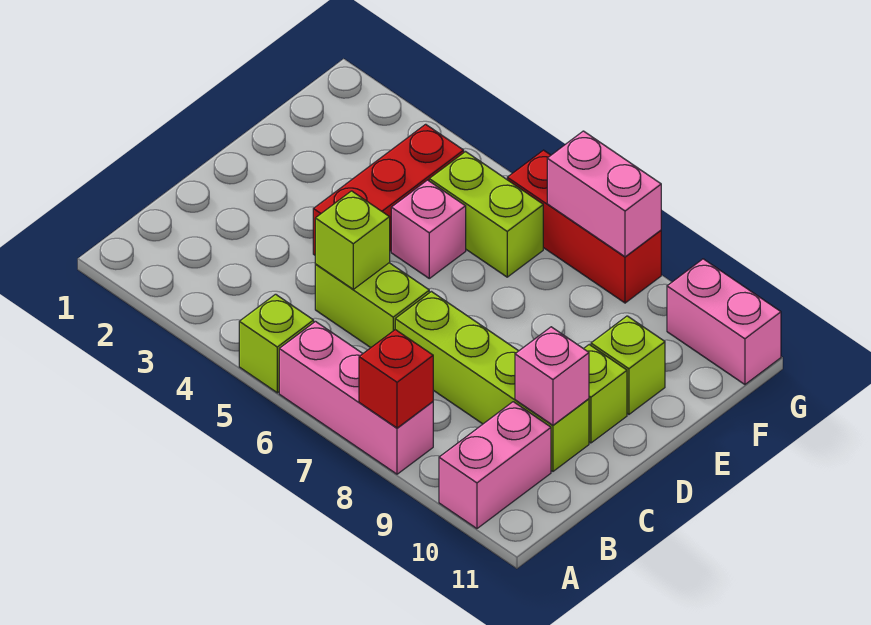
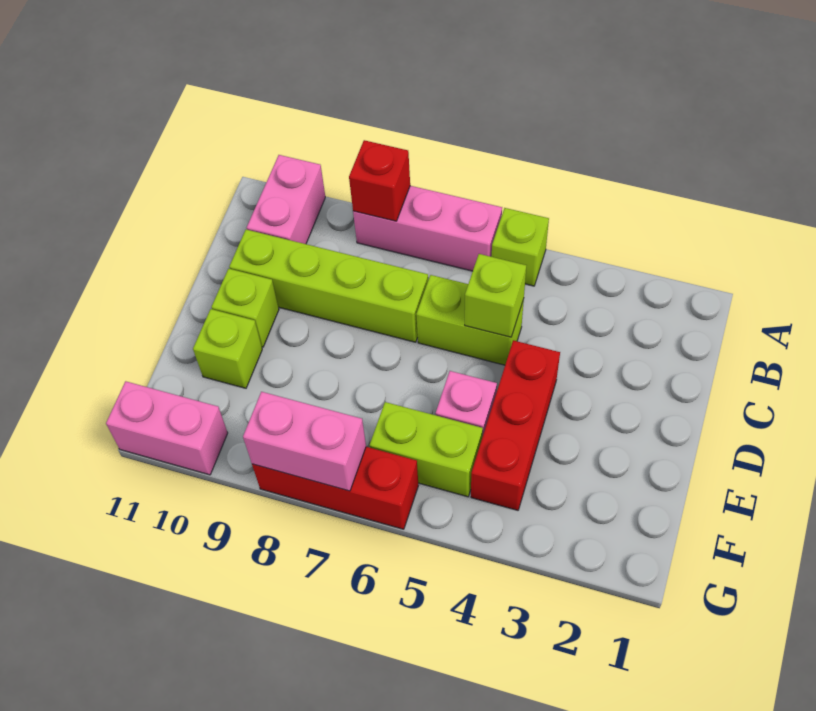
pink brick C10 level 2 -> none

